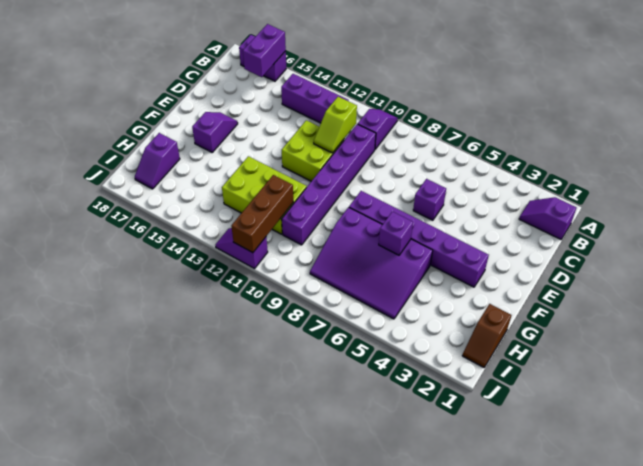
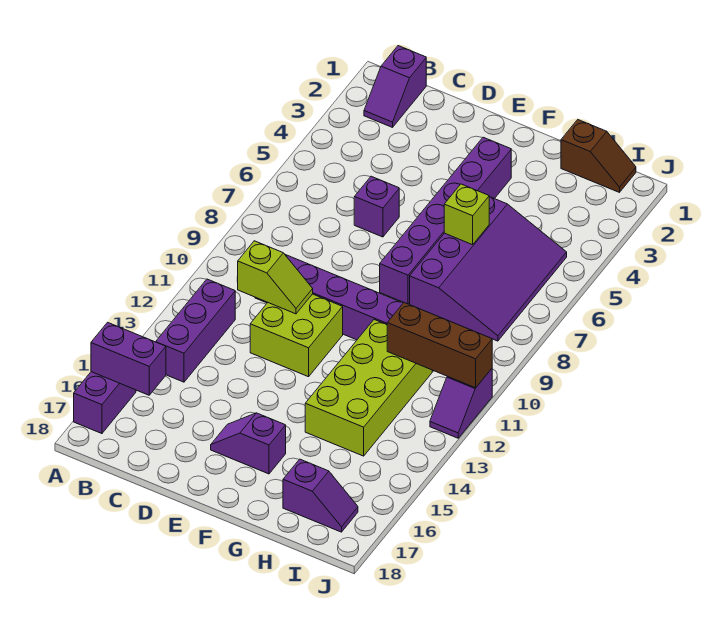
purple slope A10:B10 level 1 top B -> none
purple brick G6 level 2 -> lime brick G6 level 2
lime brick G11:H13 level 1 -> lime brick G11:H14 level 1

